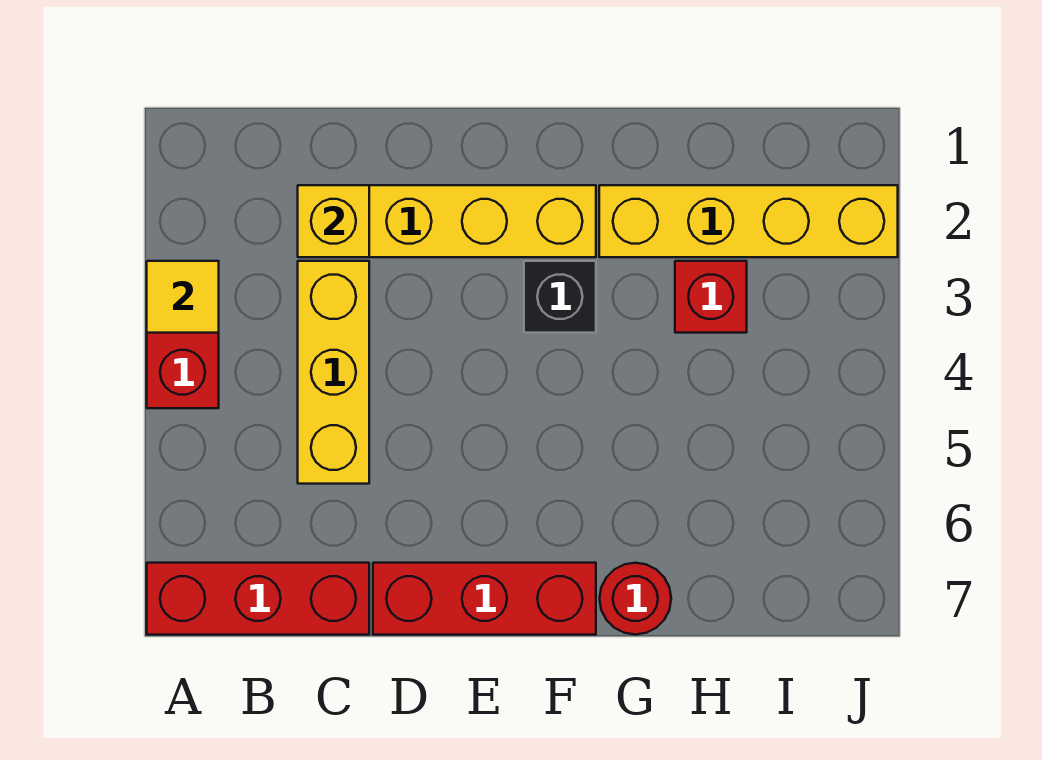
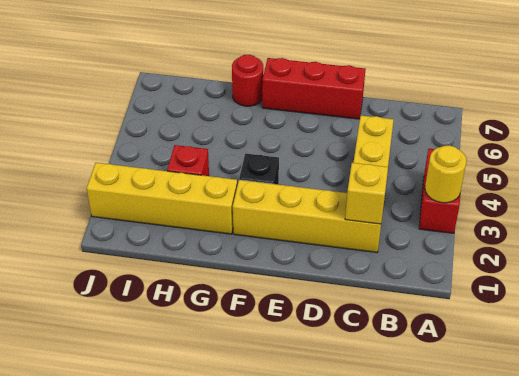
yellow tile A3 level 2 -> yellow round brick A3 level 2
red brick A7:C7 level 1 -> none

